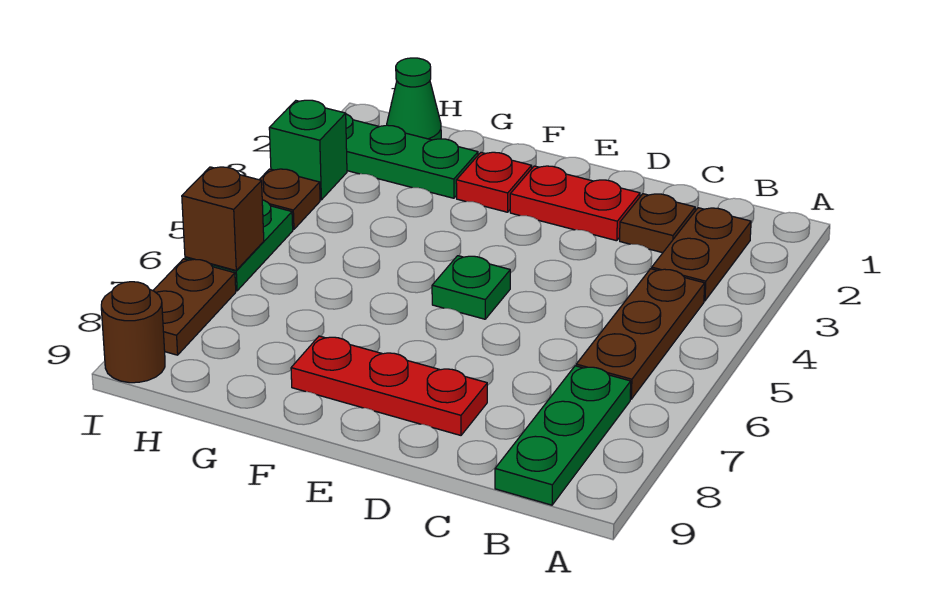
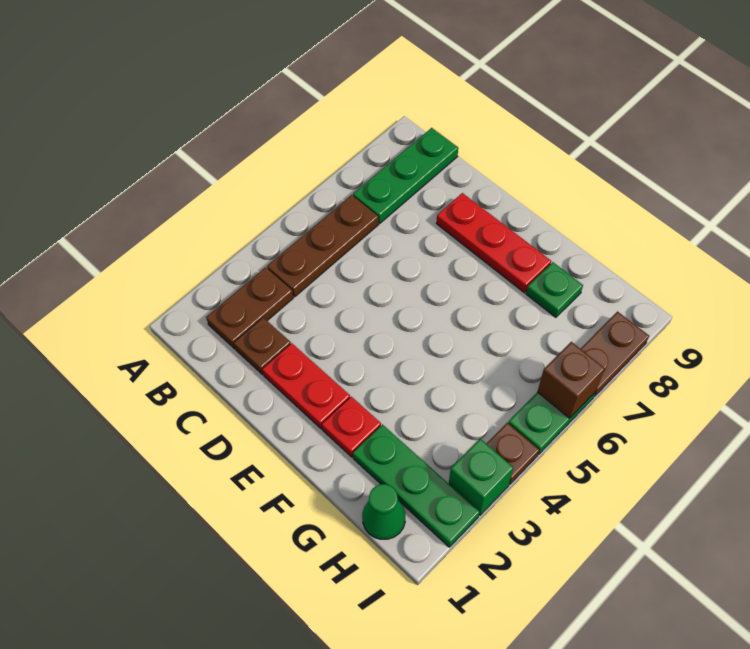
green plate E5 level 1 -> green plate G8 level 1
brown round brick I9 level 1 -> none

